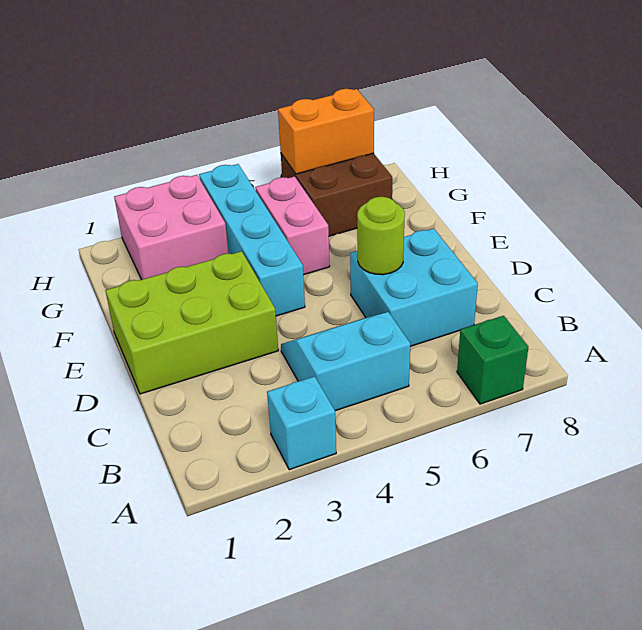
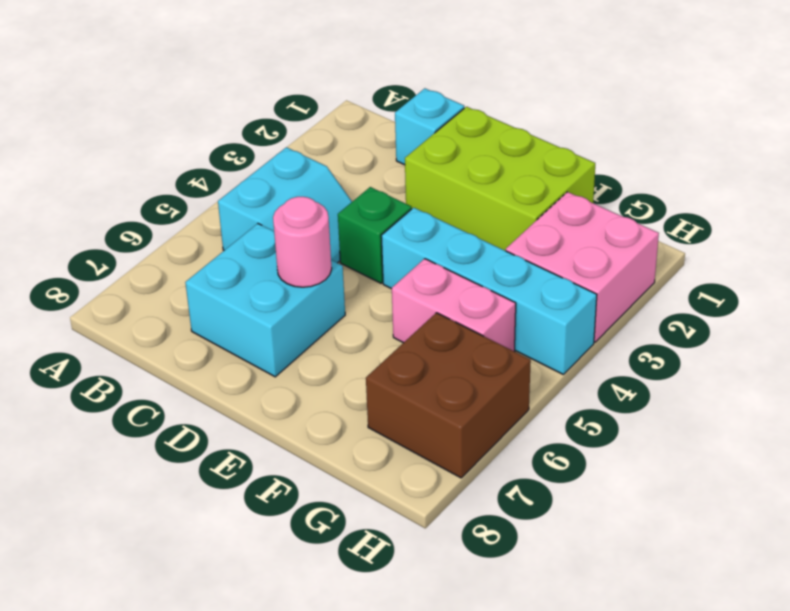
cyan brick A3 level 1 -> cyan brick C1 level 1
green brick A7 level 1 -> green brick D4 level 1
lime brick D1:E3 level 1 -> lime brick D1:F2 level 1
lime round brick D6 level 2 -> pink round brick D6 level 2
orange brick H6:H7 level 2 -> none

